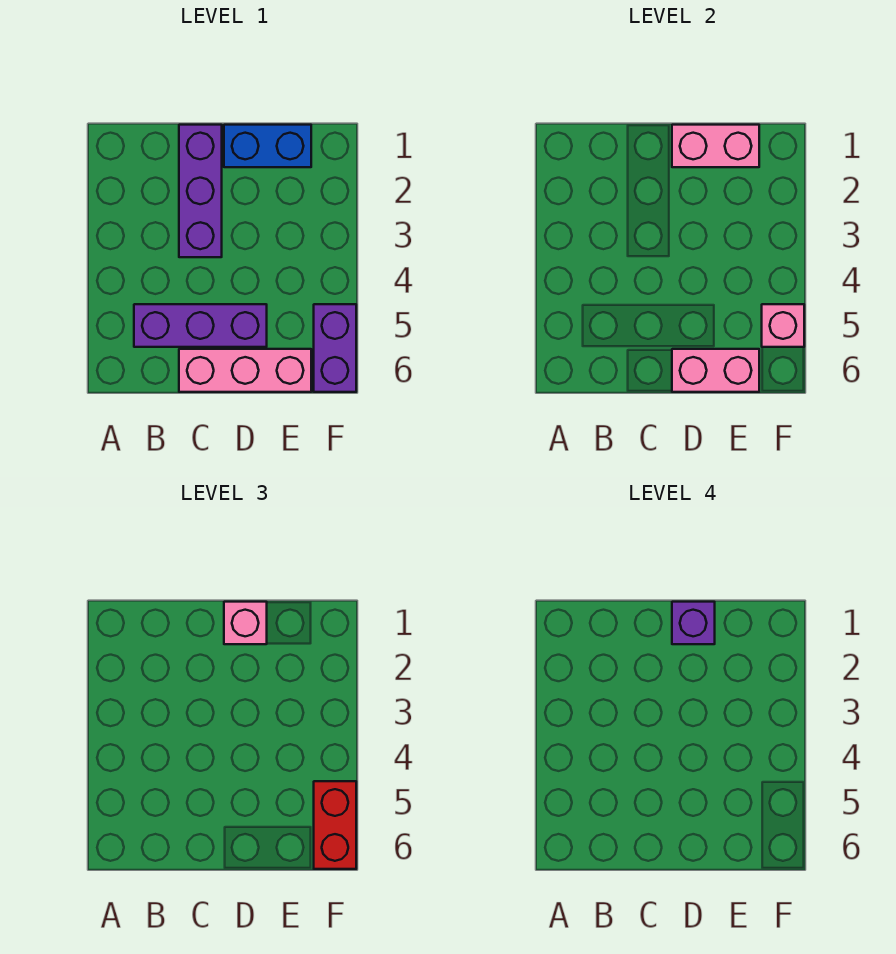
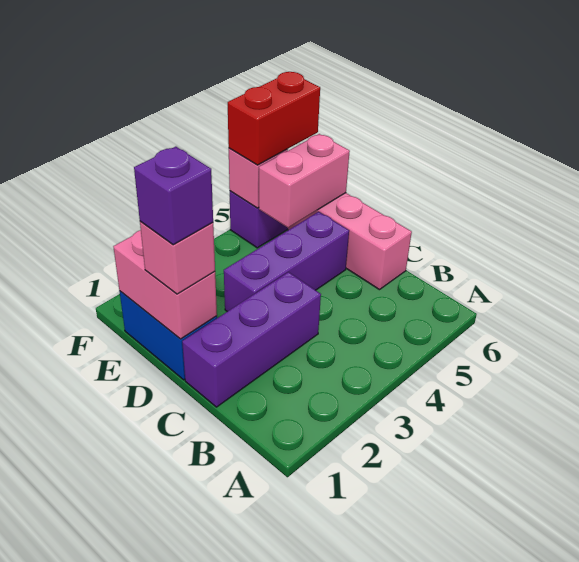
purple brick B5:D5 level 1 -> purple brick D3:D5 level 1
pink brick D6:E6 level 2 -> pink brick E5:E6 level 2

